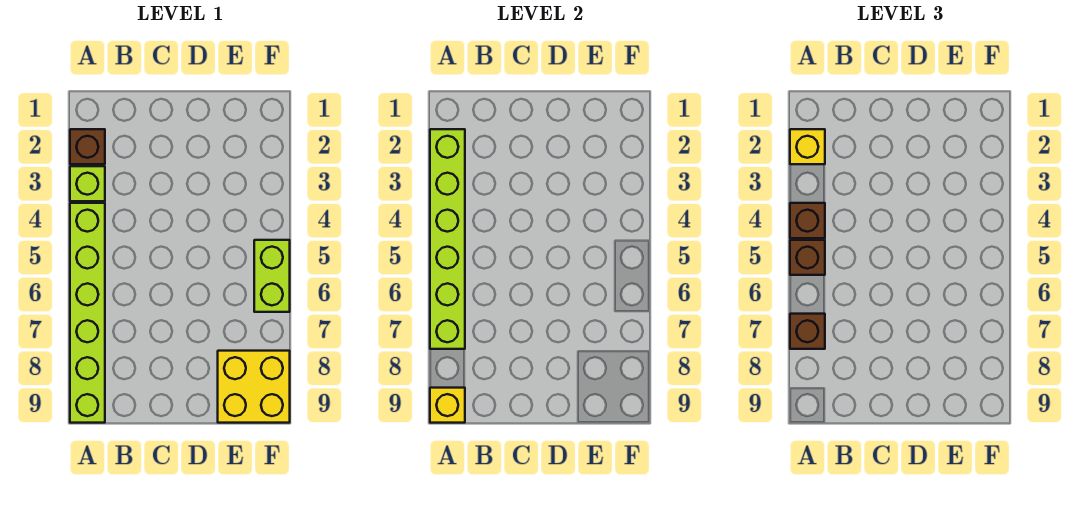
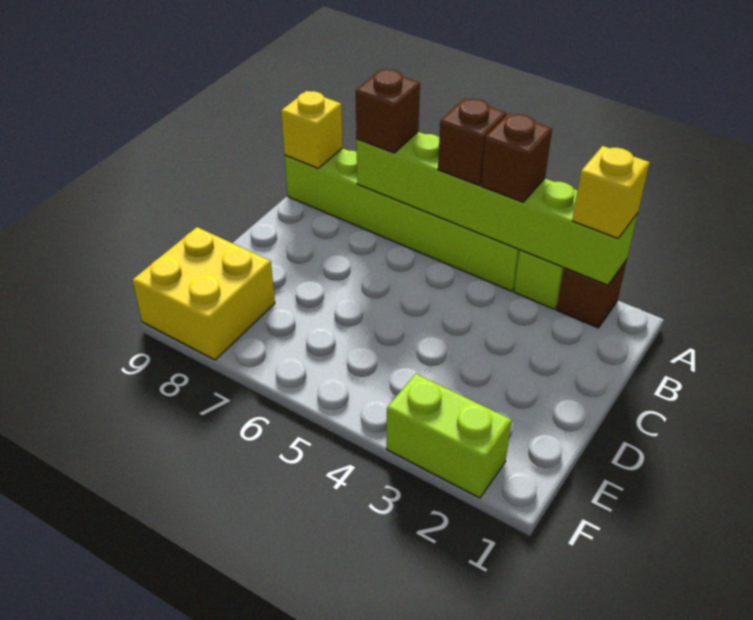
lime brick F5:F6 level 1 -> lime brick F2:F3 level 1

